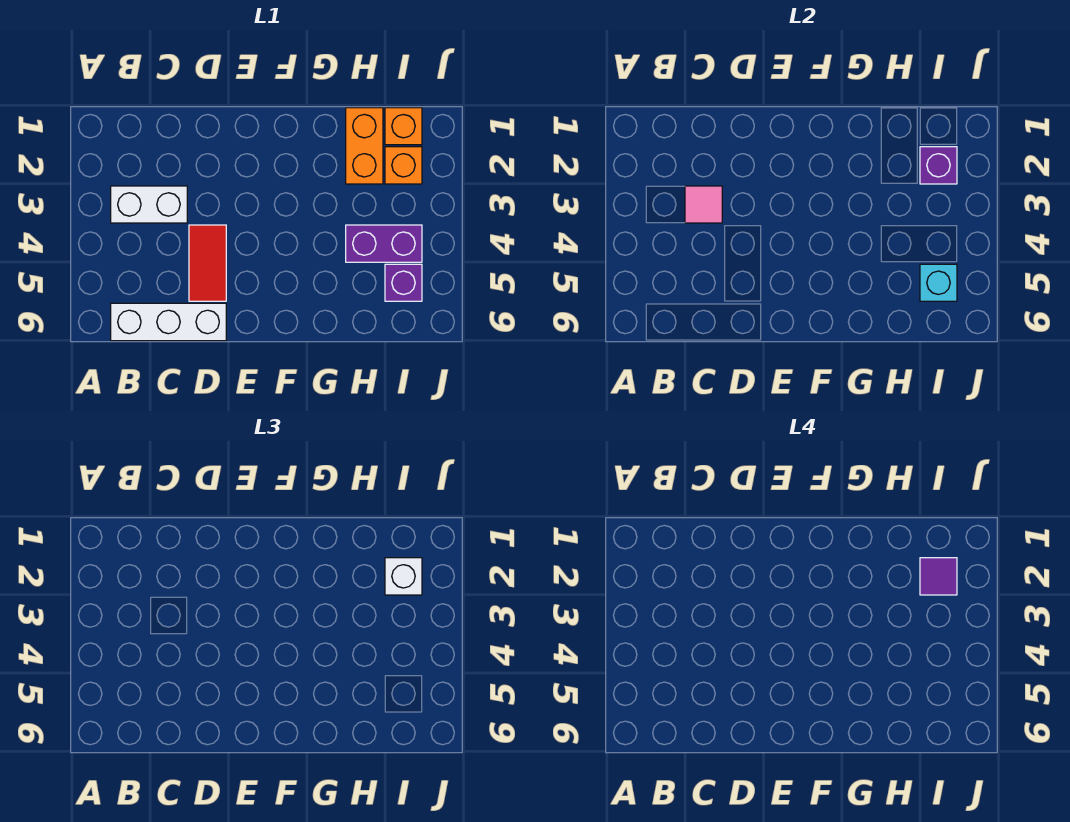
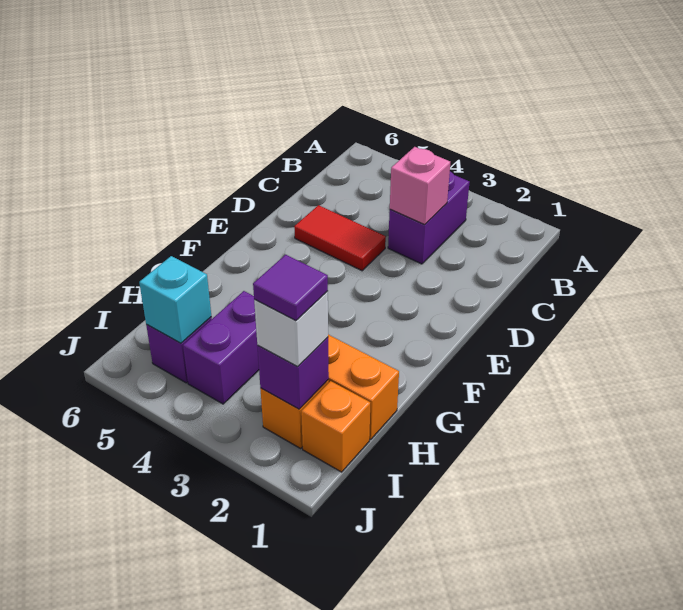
white brick B3:C3 level 1 -> purple brick B3:C3 level 1
white brick B6:D6 level 1 -> none
pink tile C3 level 2 -> pink brick C3 level 2

